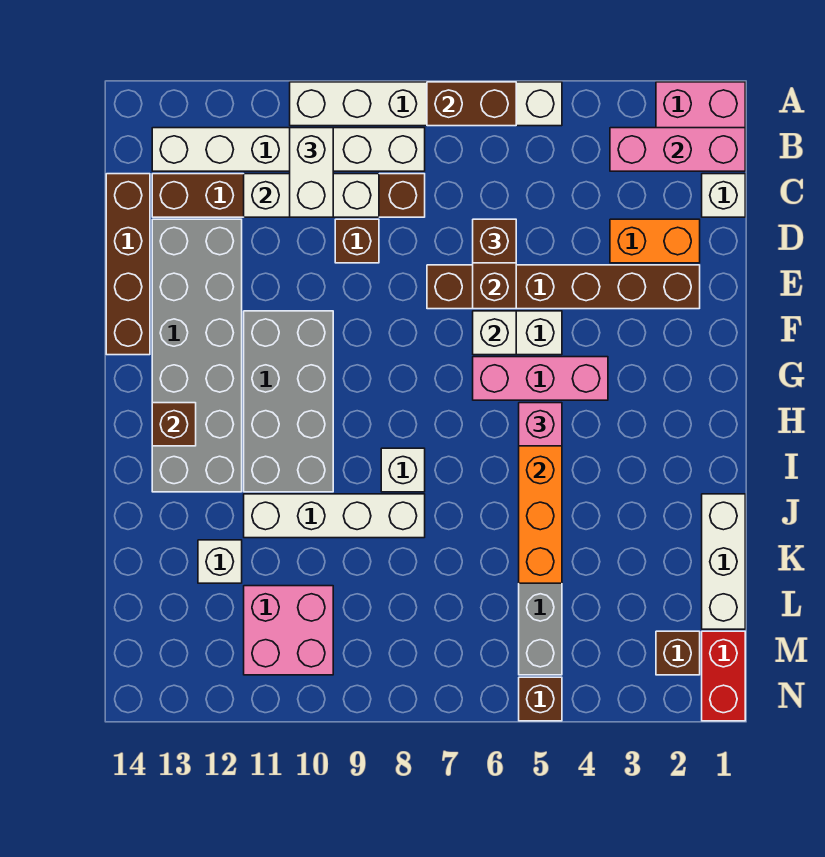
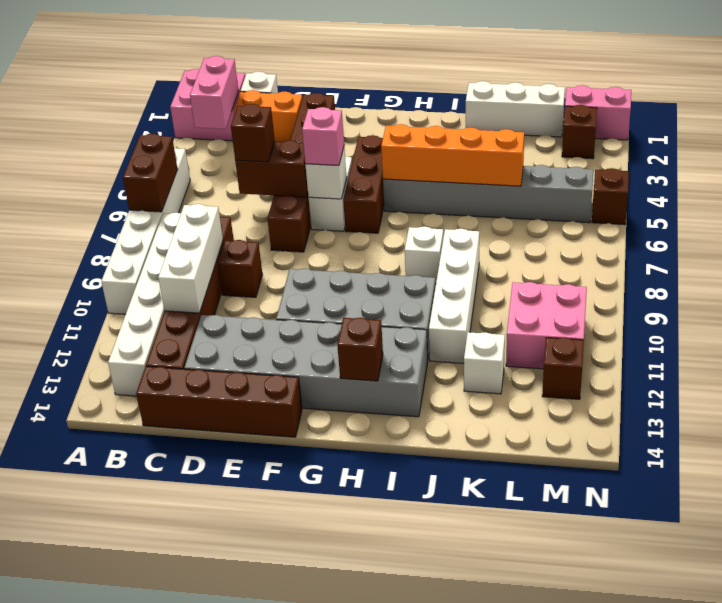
pink brick B1:B3 level 2 -> pink brick B2:B3 level 2
white brick B10:C10 level 3 -> none
orange brick D2:D3 level 1 -> orange brick C2:D2 level 1
pink brick G4:G6 level 1 -> brown brick G4:G6 level 1
pink brick H5 level 3 -> pink brick F6 level 3
red brick M1:N1 level 1 -> pink brick M1:N1 level 1
none -> brown brick M12 level 1

